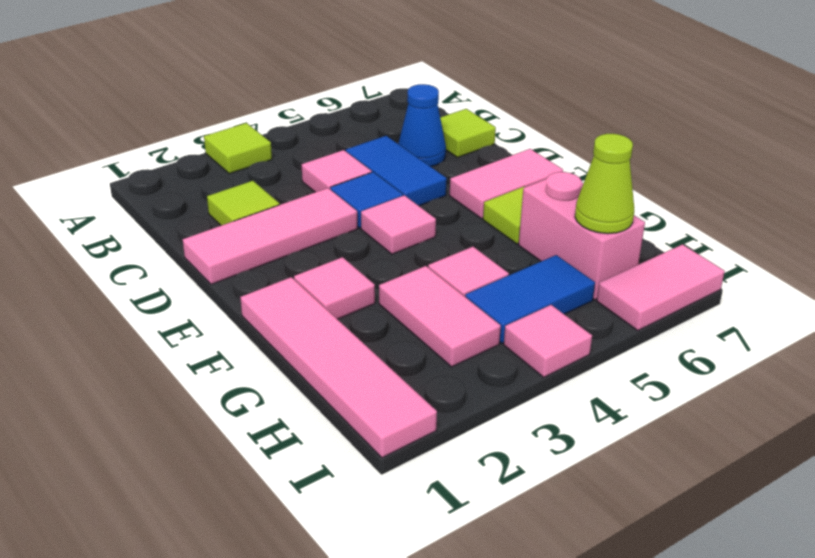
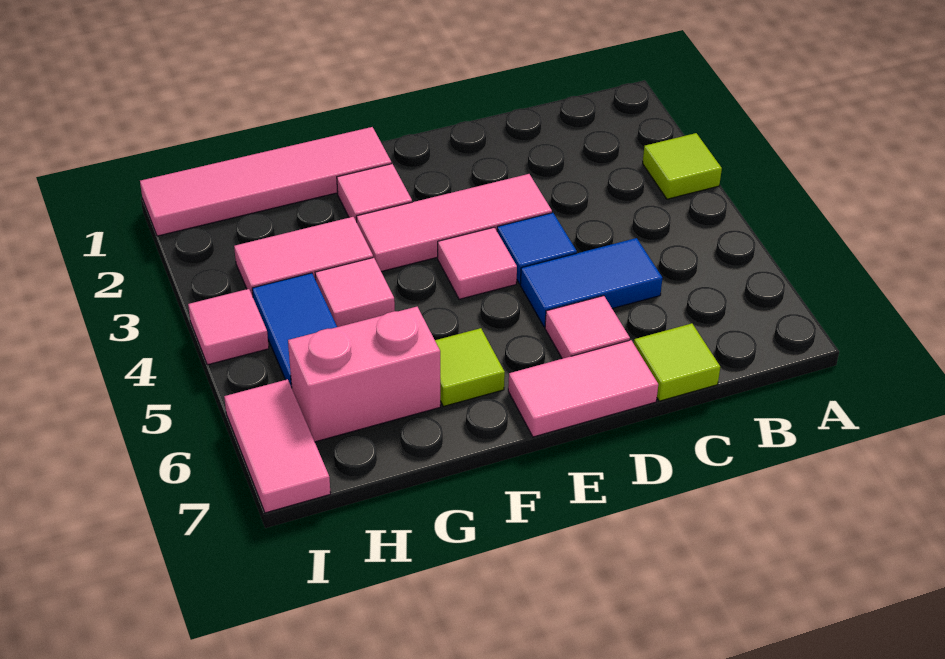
lime tile C2 level 1 -> none
pink tile C4 level 1 -> pink tile D6 level 1
blue cone C6 level 1 -> none
pink tile D1:D3 level 1 -> pink tile D3:F3 level 1
pink tile E6:E7 level 1 -> pink tile D7:E7 level 1
lime cone H6 level 2 -> none

